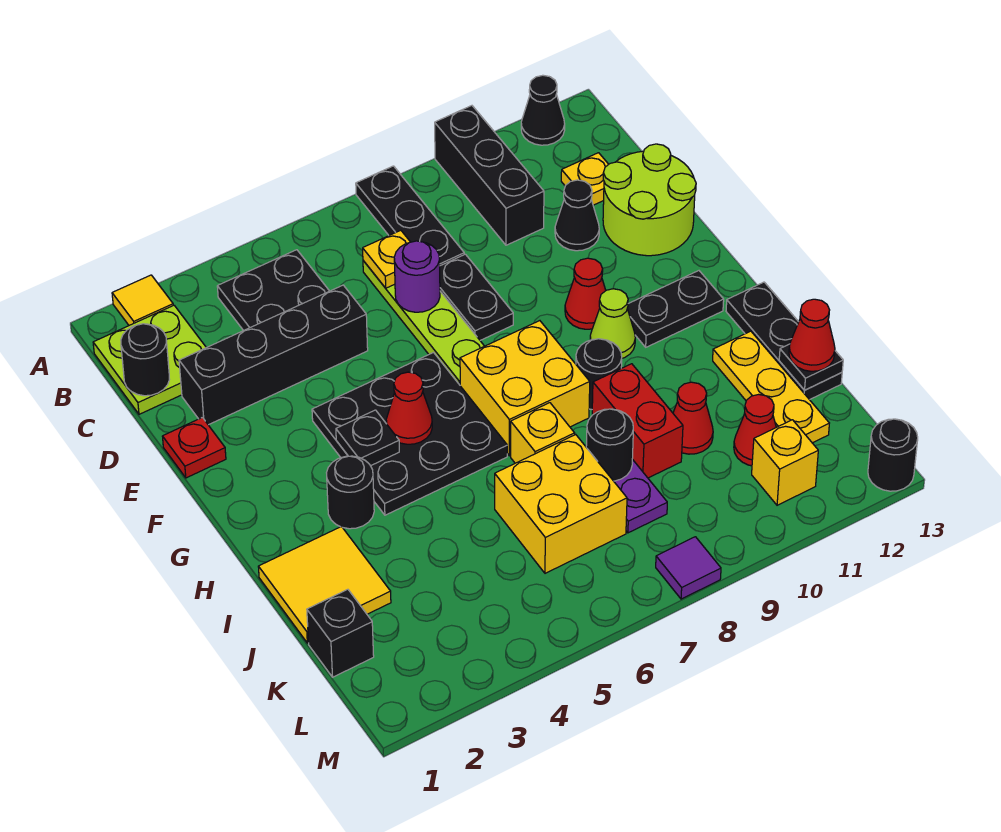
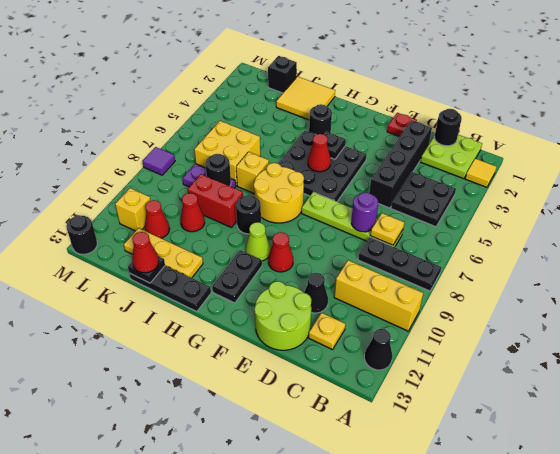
black brick A10:C10 level 1 -> yellow brick A10:C10 level 1
black plate D8:E8 level 1 -> none
yellow brick G7:H8 level 1 -> yellow round brick G7:H8 level 1

